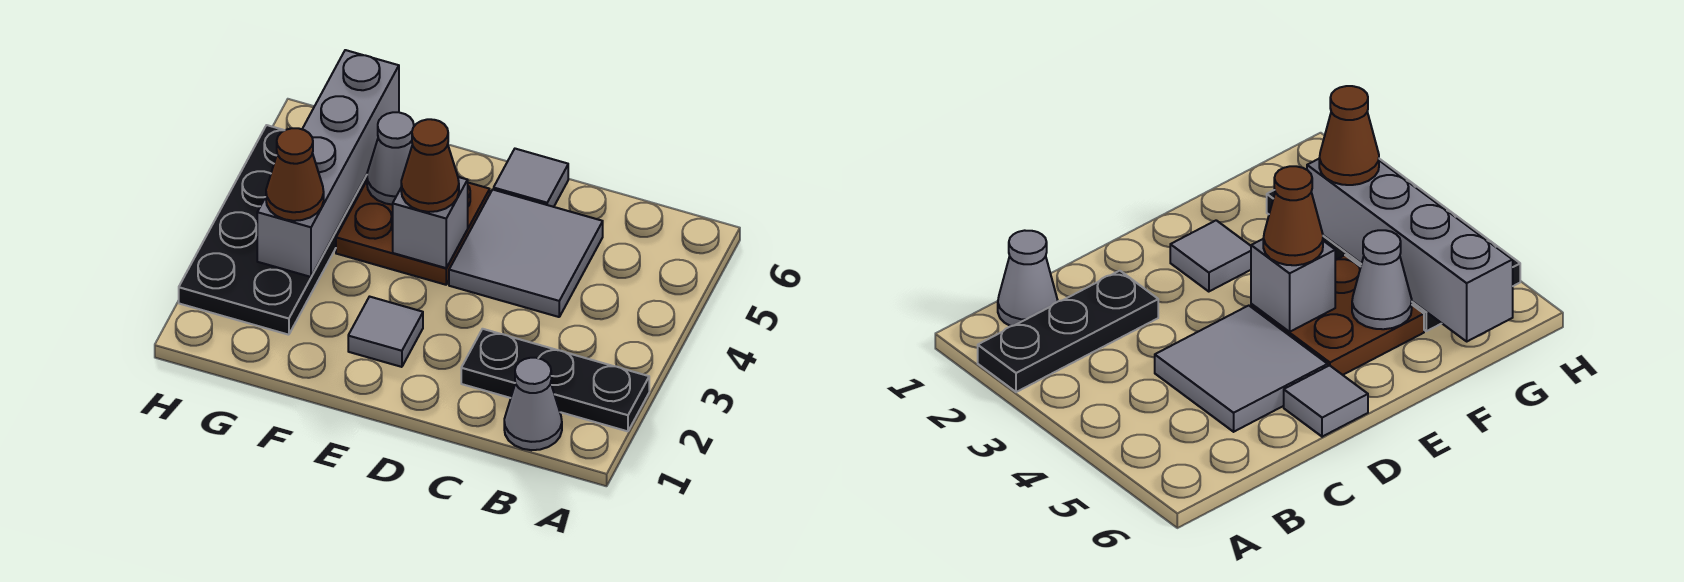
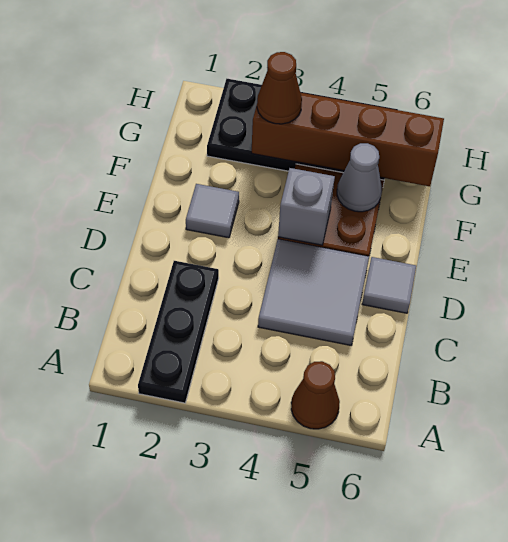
grey cone B1 level 1 -> none
brown cone E4 level 3 -> brown cone A5 level 1
grey brick G3:G6 level 2 -> brown brick G3:G6 level 2

